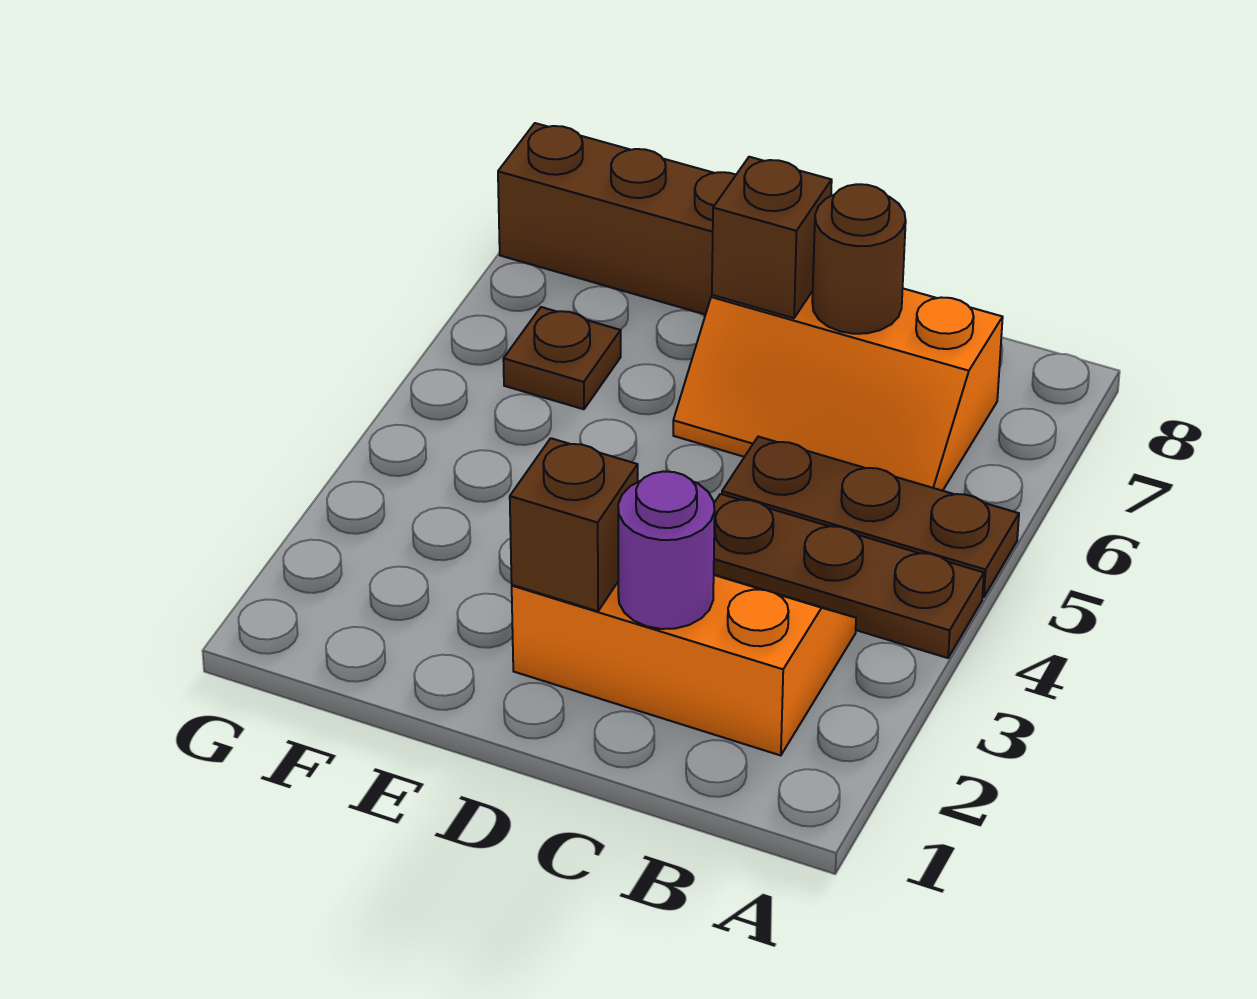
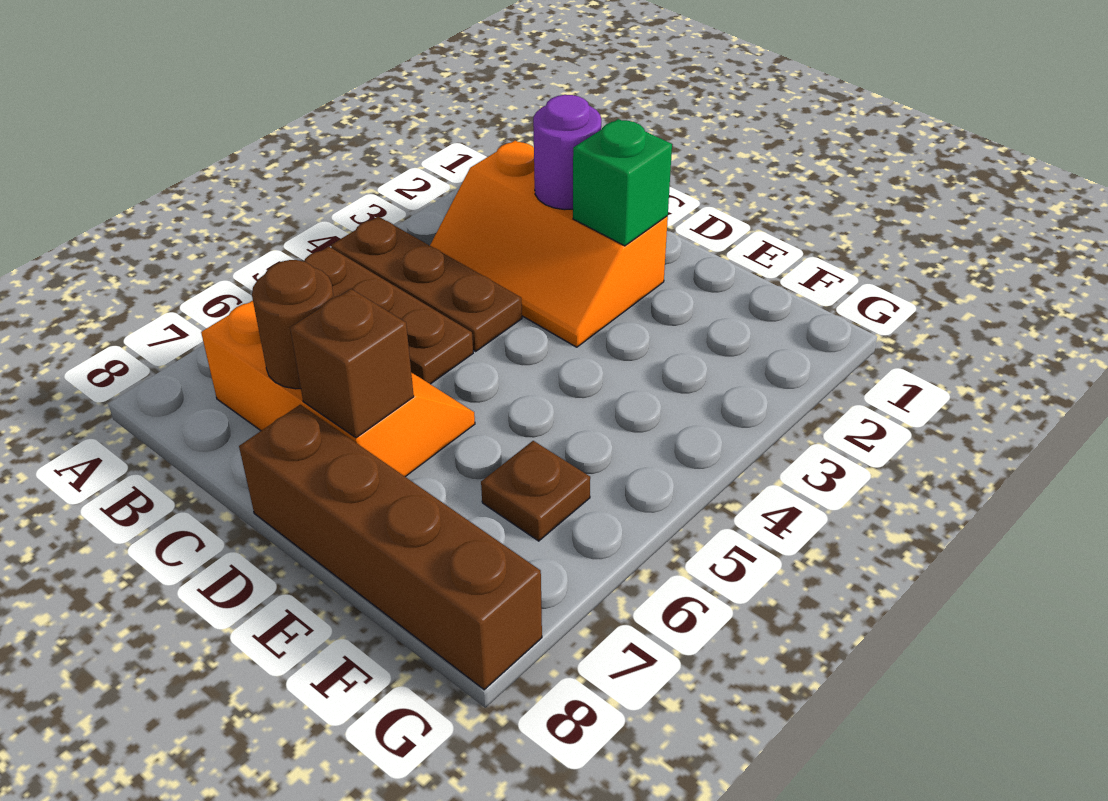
brown brick D2 level 2 -> green brick D2 level 2

